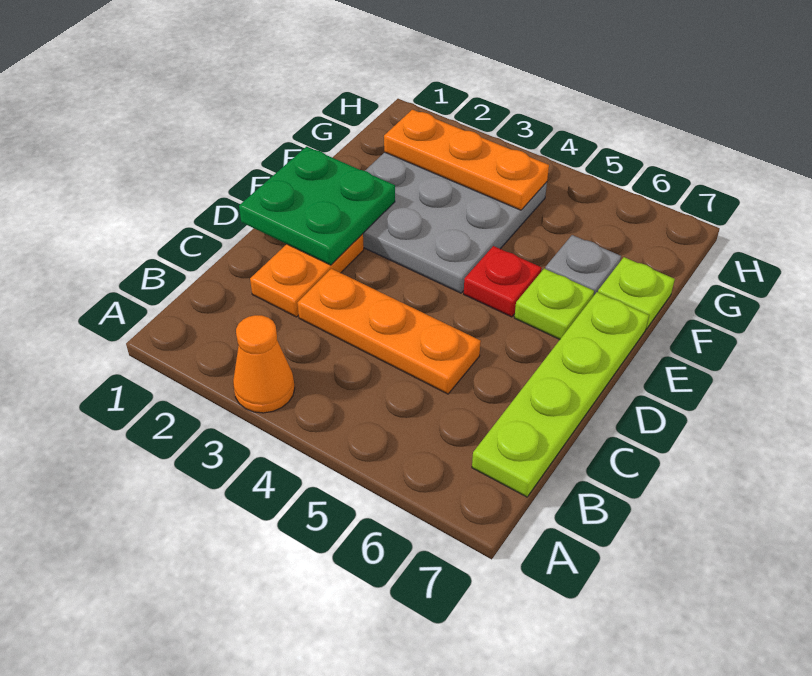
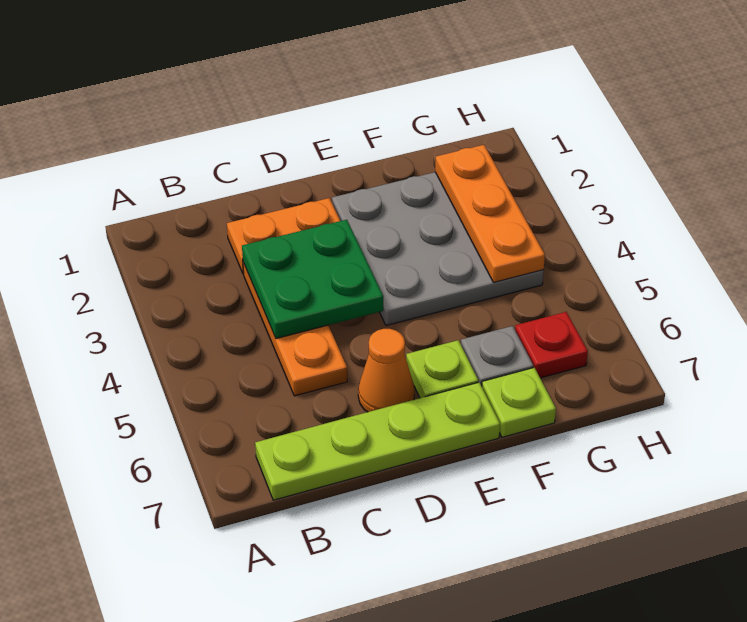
orange cone A3 level 1 -> orange cone D6 level 1
green plate D1:E2 level 2 -> green plate C3:D4 level 2
red plate E5 level 1 -> red plate G6 level 1

